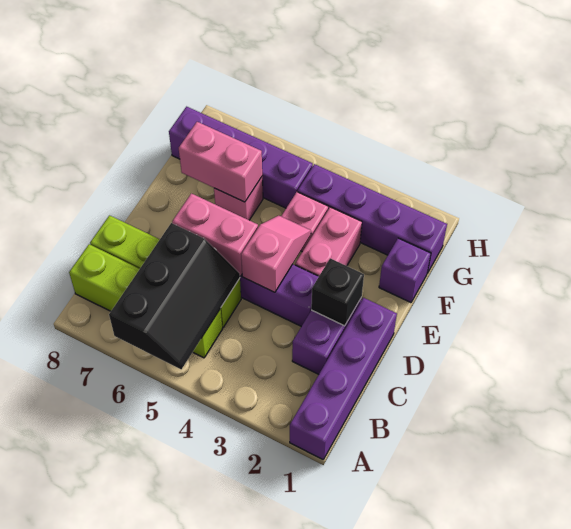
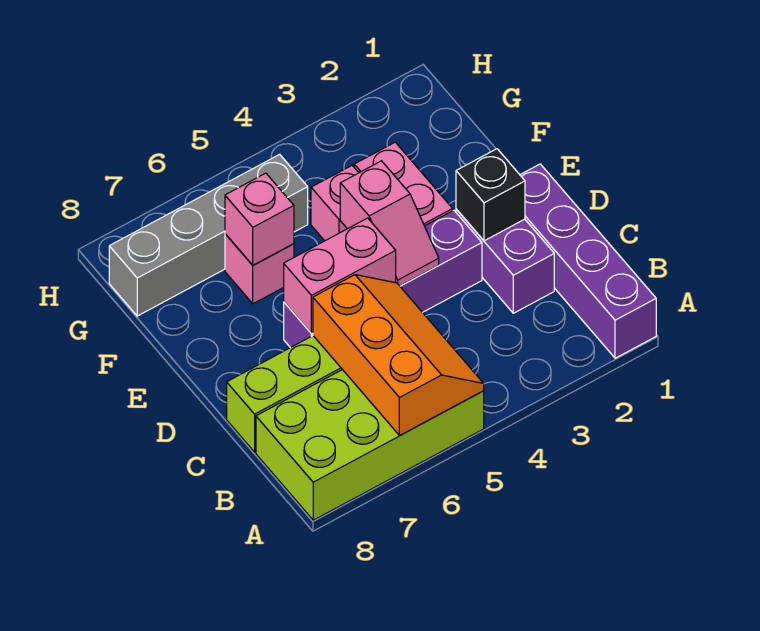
black slope A5:C6 level 2 top 6 -> orange slope A5:C6 level 2 top 6
lime brick B5:B8 level 1 -> lime brick A5:B8 level 1
pink slope D4:E4 level 2 top D -> pink slope D4:E4 level 2 top E
purple brick F1 level 1 -> none
pink brick F6:F7 level 2 -> pink brick F6 level 2
purple brick G1:G4 level 1 -> none
purple brick G5:G8 level 1 -> grey brick G5:G8 level 1

